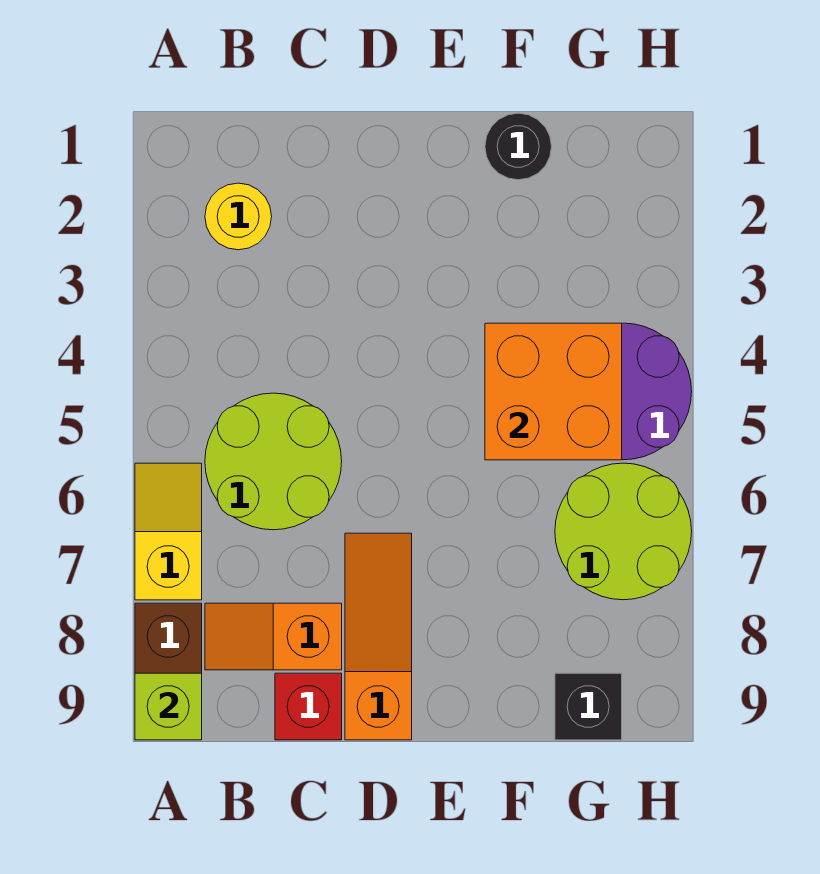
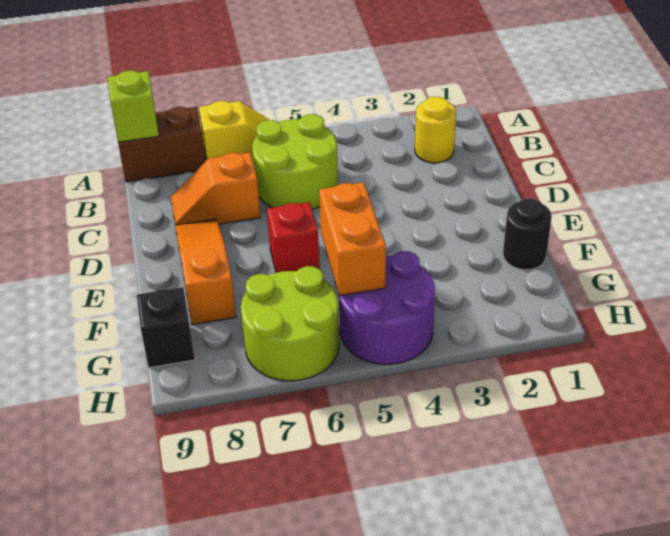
orange slope B8:C8 level 1 top C -> orange slope C7:C8 level 1 top 7
red brick C9 level 1 -> red brick E6 level 1
orange slope D7:D9 level 1 top 9 -> orange slope D8:F8 level 1 top F
orange brick F4:G5 level 2 -> orange brick F5:G5 level 2

